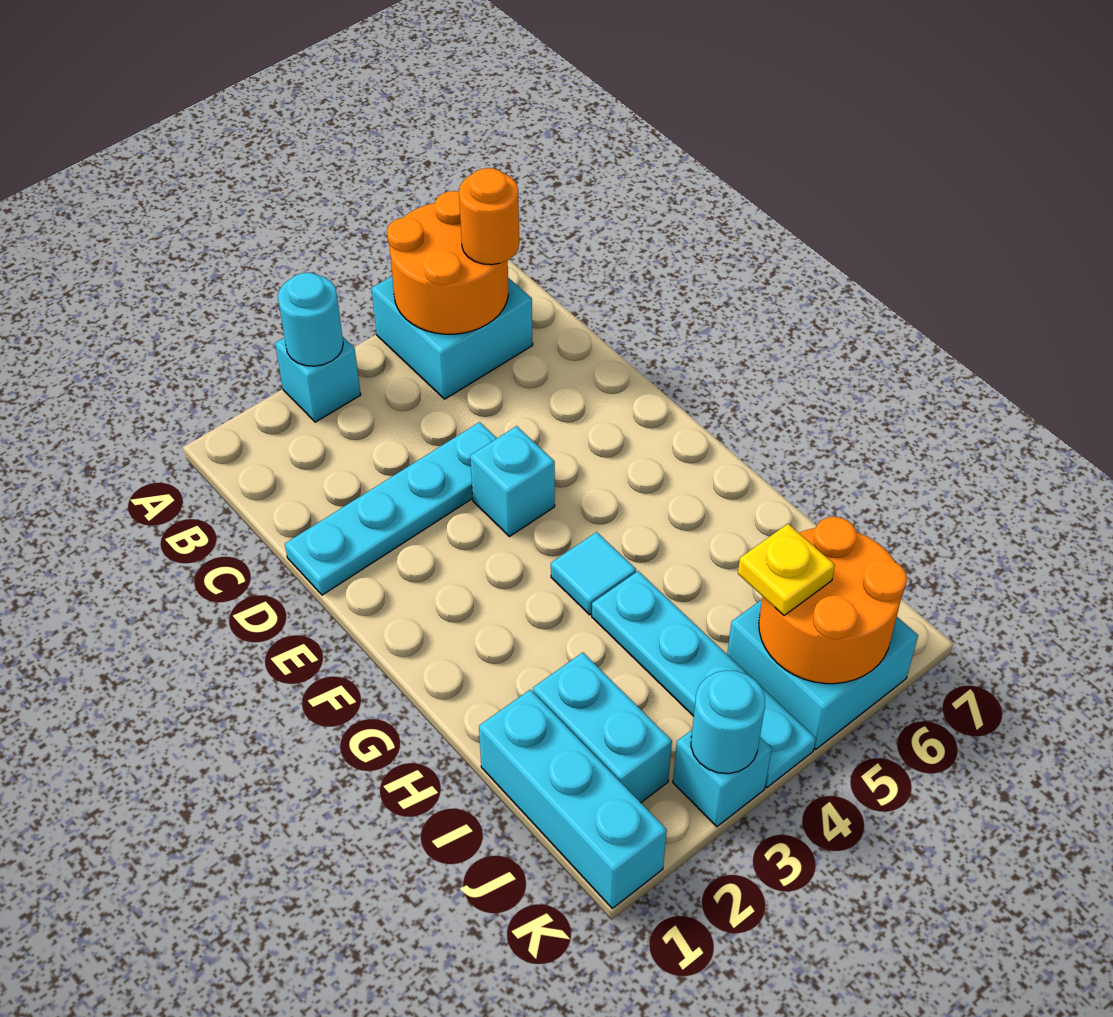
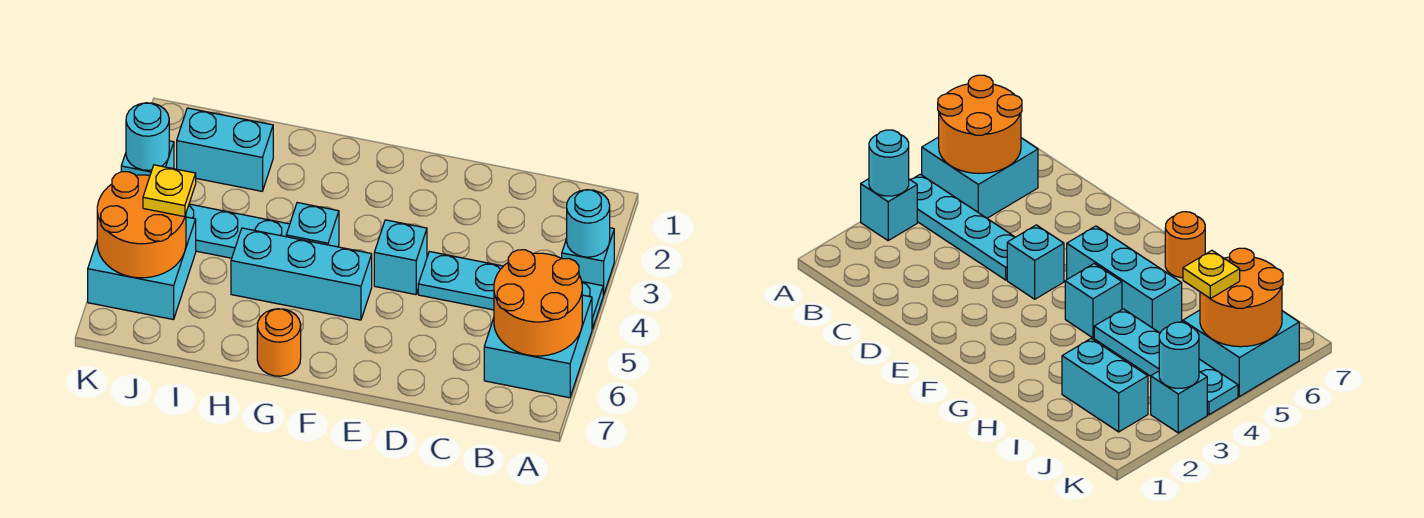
orange round brick B6 level 3 -> orange round brick G7 level 1
cyan plate D1:D4 level 1 -> cyan plate A4:D4 level 1
cyan tile G4 level 1 -> cyan brick G4 level 1
cyan brick I1:K1 level 1 -> cyan brick F5:H5 level 1

